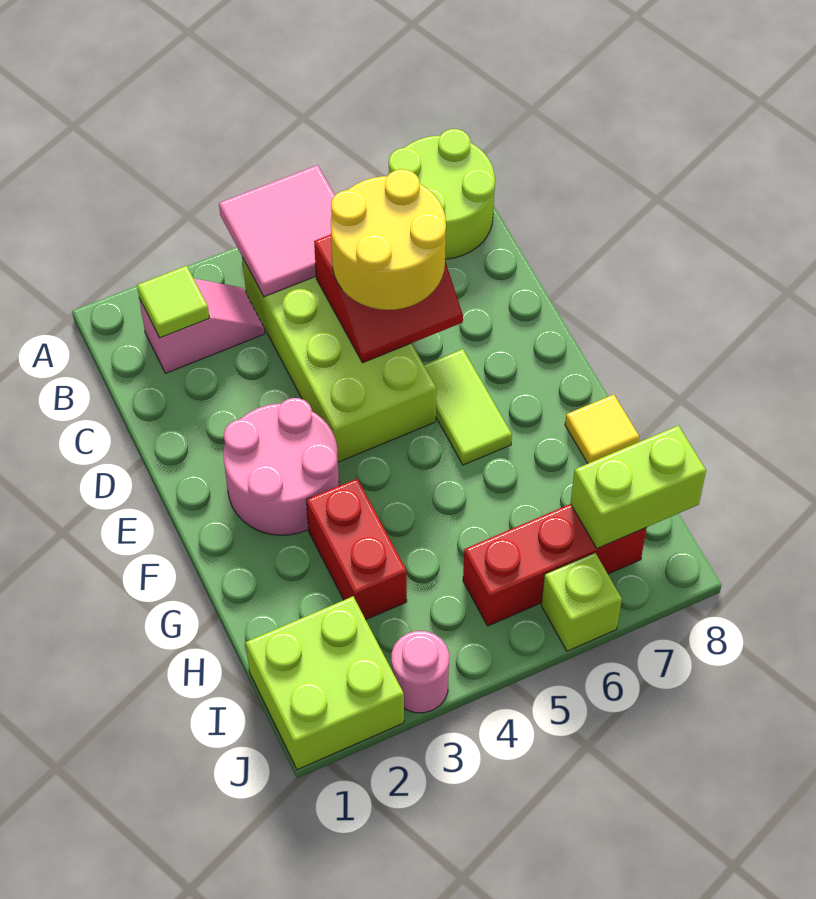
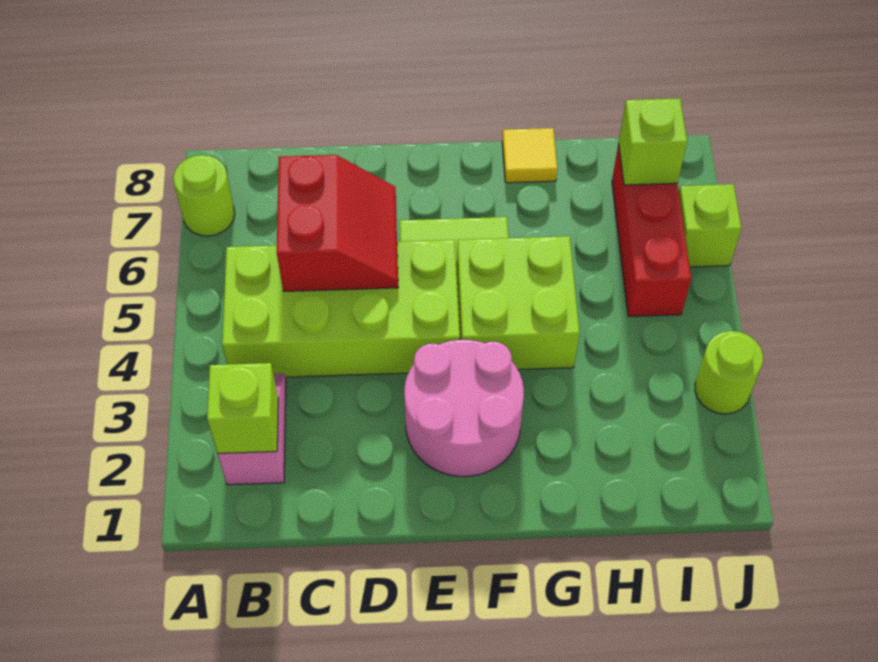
pink tile A4:B5 level 2 -> none
lime round brick A7:B8 level 1 -> lime round brick A7 level 1
lime tile B2 level 2 -> lime brick B2 level 2
yellow round brick C5:D6 level 3 -> none
red brick G3:H3 level 1 -> none
lime brick I1:J2 level 1 -> lime brick F4:G5 level 1
lime brick I7:I8 level 2 -> lime brick I7 level 2
pink round brick J3 level 1 -> lime round brick J3 level 1

